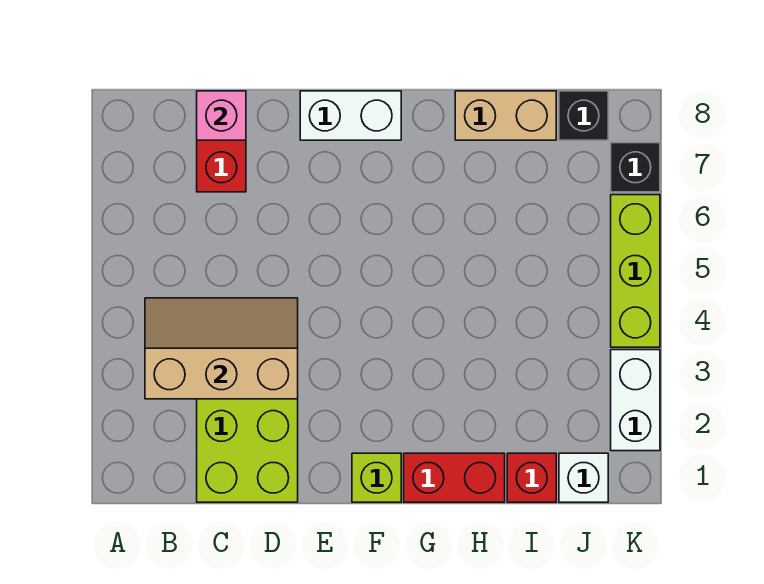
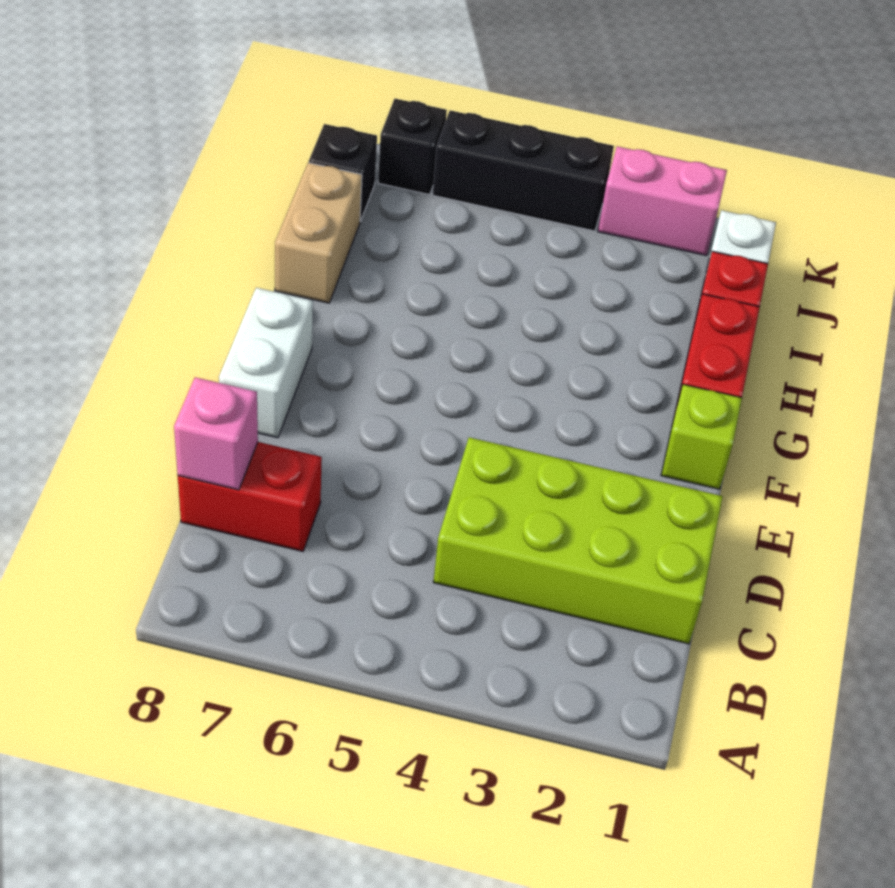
tan slope B3:D4 level 2 top 3 -> none
white brick K2:K3 level 1 -> pink brick K2:K3 level 1
lime brick K4:K6 level 1 -> black brick K4:K6 level 1

